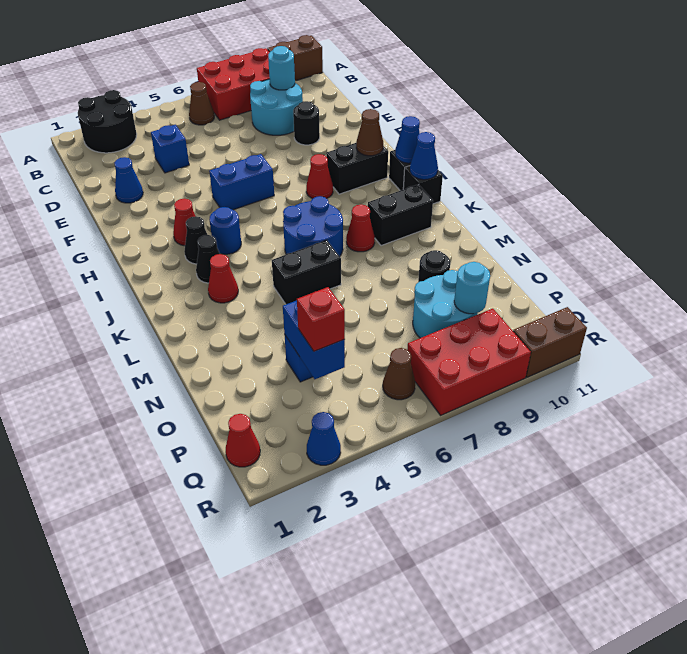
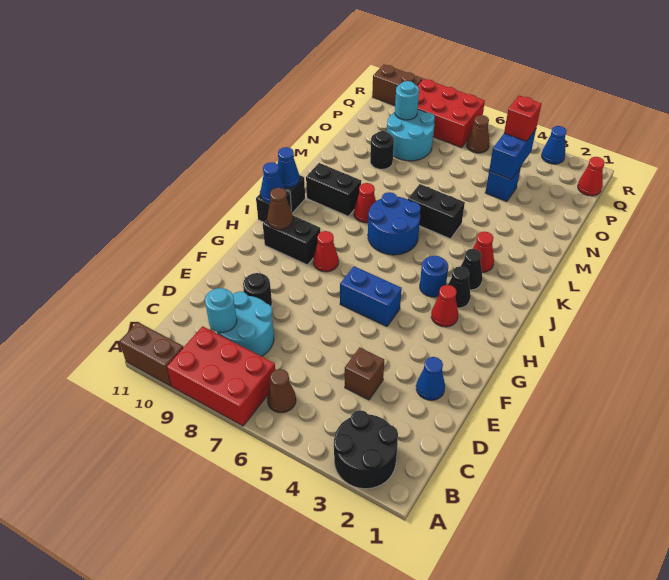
blue brick D4 level 1 -> brown brick D4 level 1

